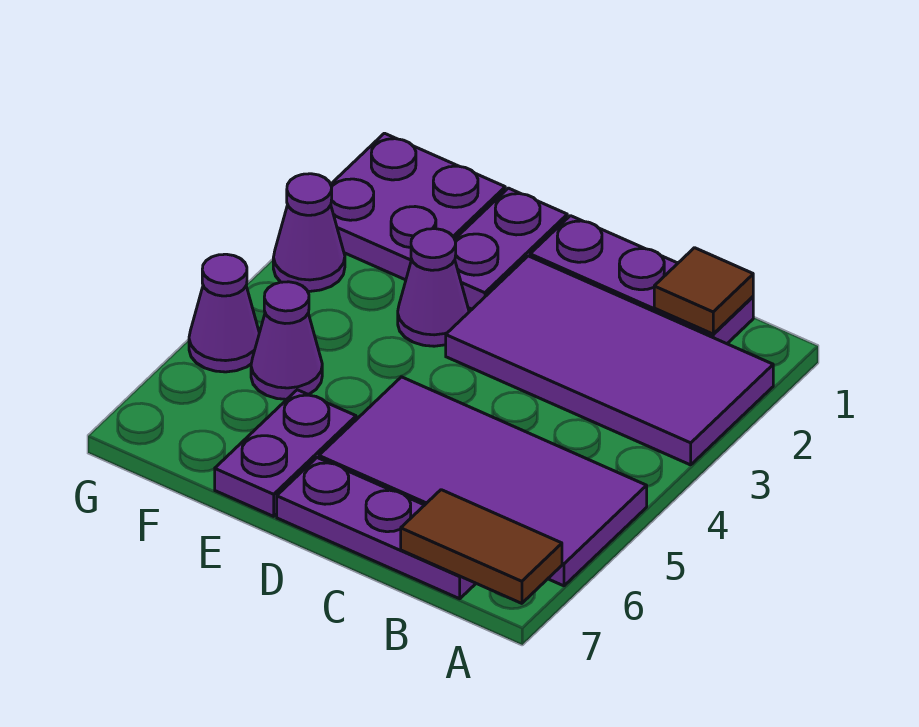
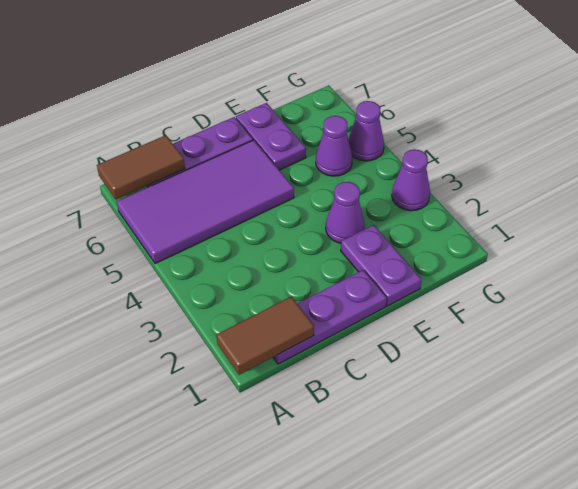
purple tile A2:D3 level 1 -> none
brown tile B1 level 2 -> brown tile A1:B1 level 2
purple plate F1:G2 level 1 -> none

